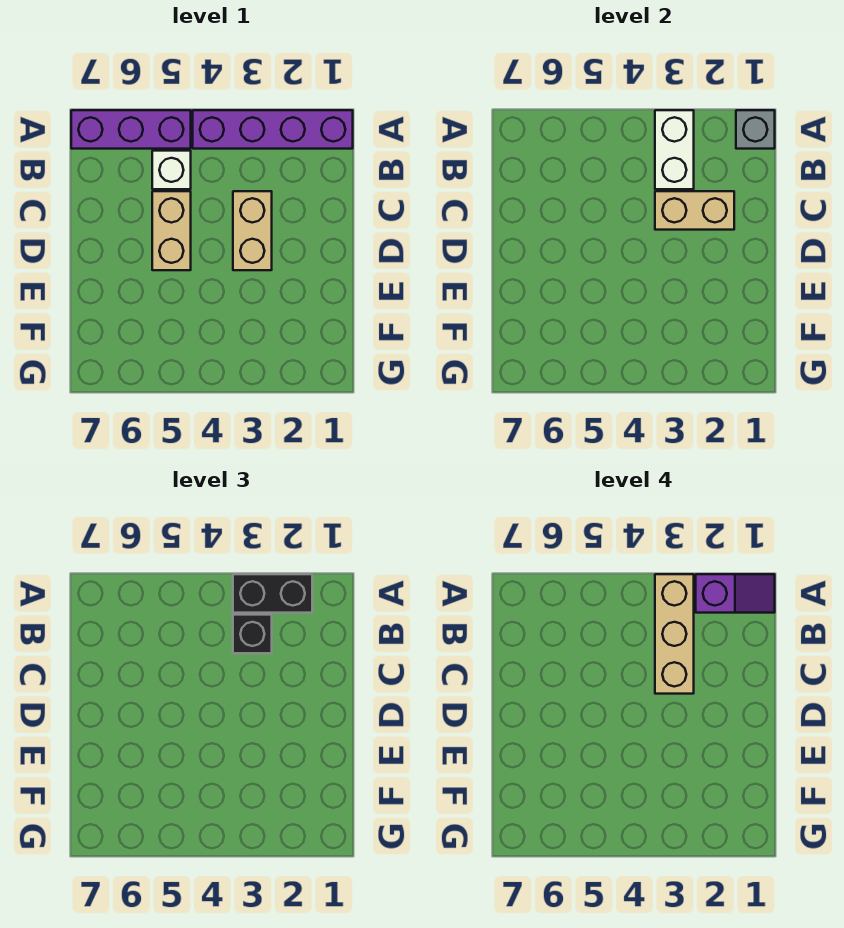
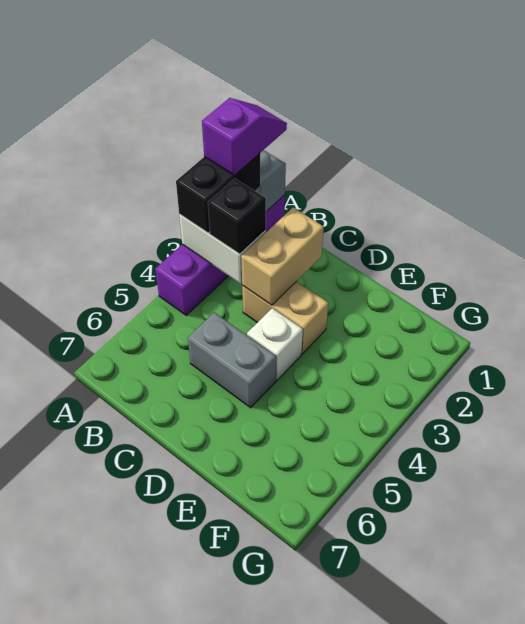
tan brick A3:C3 level 4 -> none
purple brick A5:A7 level 1 -> none
white brick B5 level 1 -> white brick D4 level 1
tan brick C5:D5 level 1 -> grey brick C5:D5 level 1

